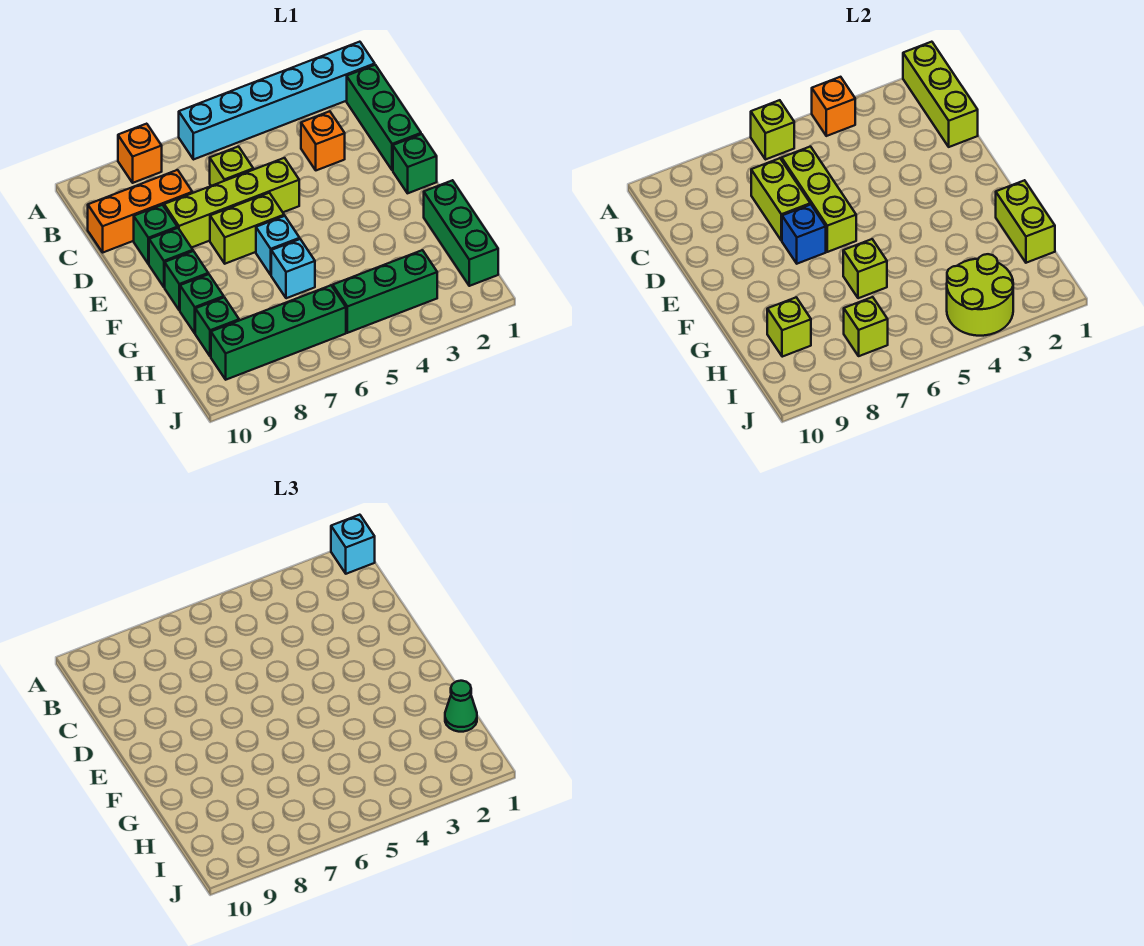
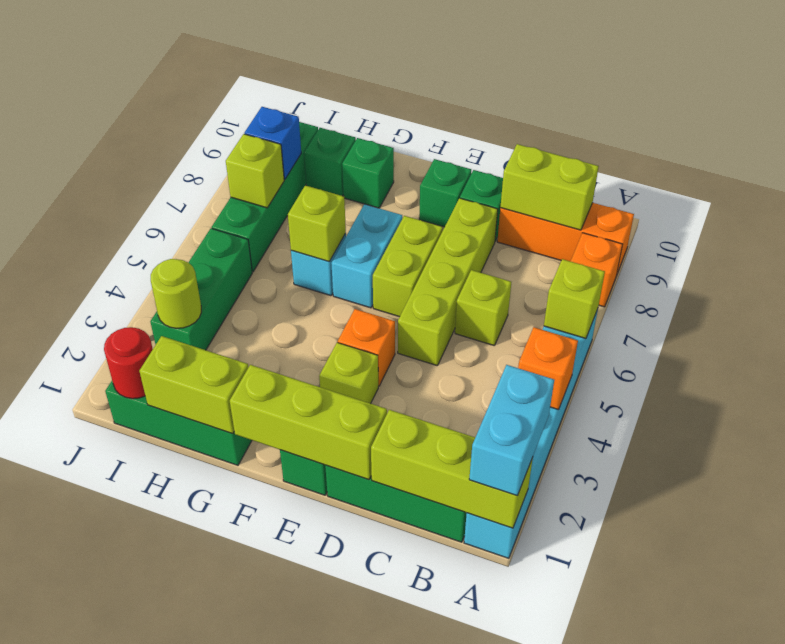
cyan brick A1 level 3 -> cyan brick A1:A2 level 3
orange brick C3 level 1 -> orange brick E4 level 1
lime brick C6:E6 level 2 -> lime brick D1:F1 level 2
lime brick C7:D7 level 2 -> lime brick B9:C9 level 2
orange brick C8:C10 level 1 -> orange brick A9:C9 level 1
blue brick E7 level 2 -> blue brick I8 level 2
cyan brick F6 level 1 -> cyan brick F6:F7 level 1
green brick F9 level 1 -> none
green cone H1 level 3 -> none
lime brick H9 level 2 -> lime brick E3 level 1
none -> red round brick I1 level 2
lime round brick I3:J4 level 2 -> lime round brick I3 level 2

